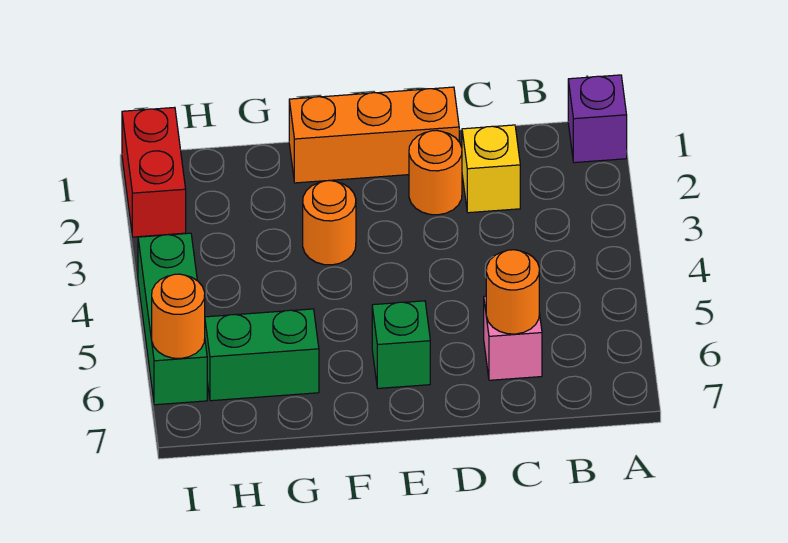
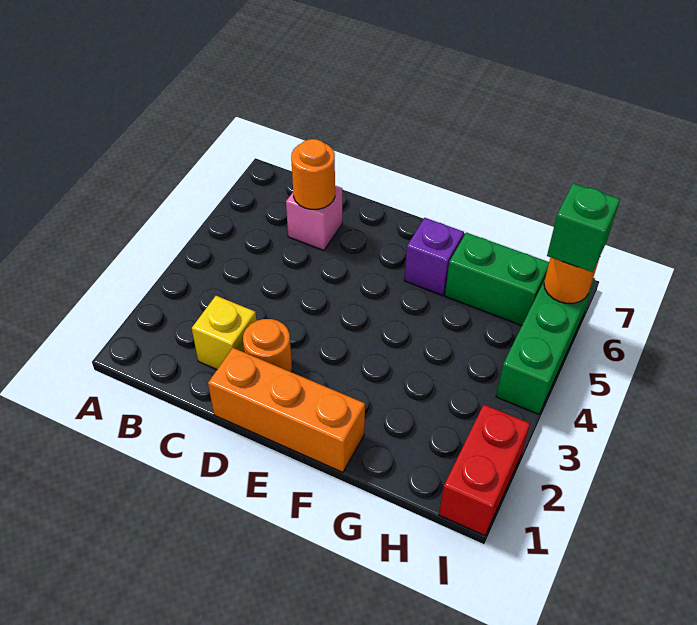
purple brick A1 level 1 -> purple brick F6 level 1
green brick E6 level 1 -> green brick I6 level 3
orange round brick F3 level 1 -> none

